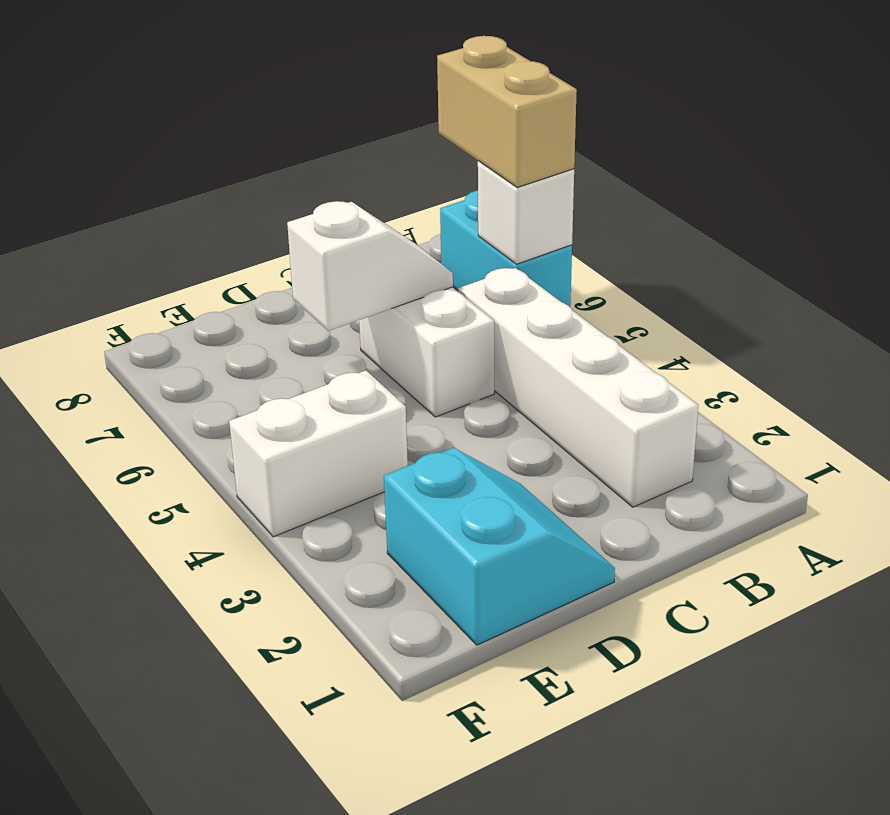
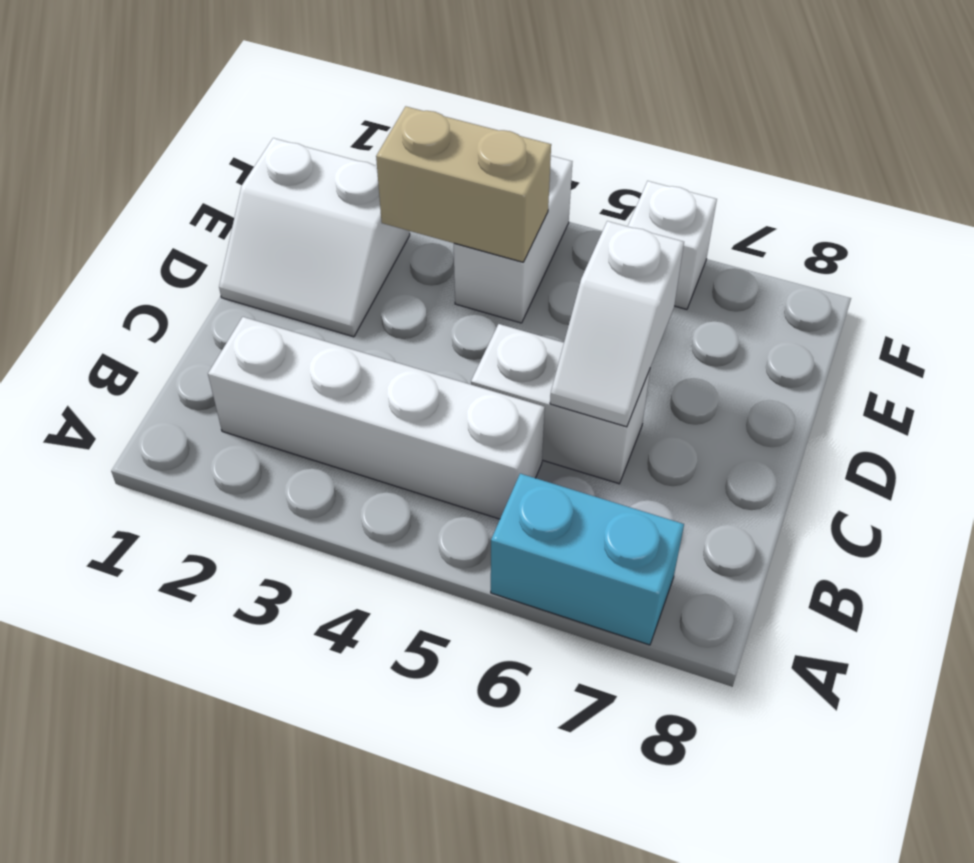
white brick A6 level 2 -> white brick F6 level 1
tan brick A6:A7 level 3 -> tan brick E3:E4 level 2
cyan slope D1:E2 level 1 top E -> white slope D1:E2 level 1 top E

